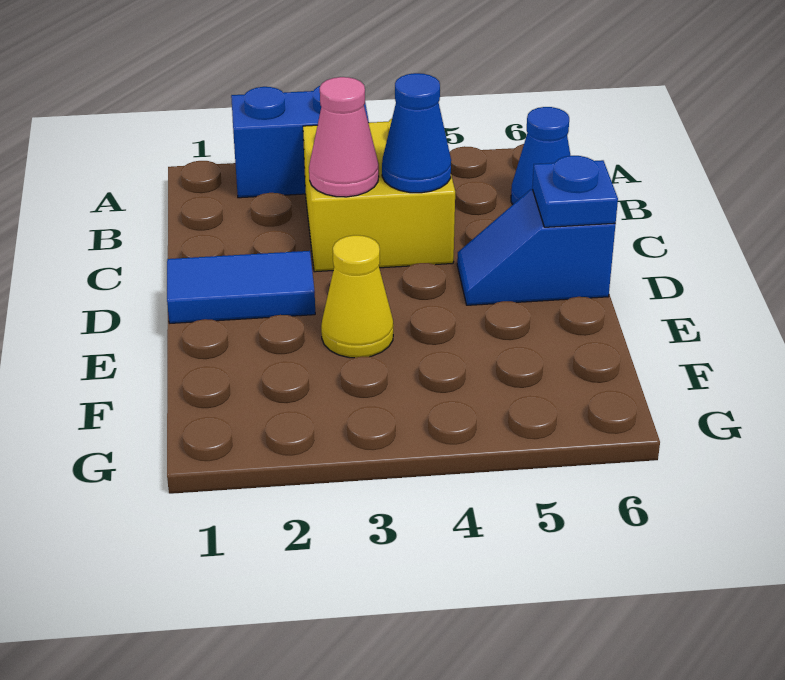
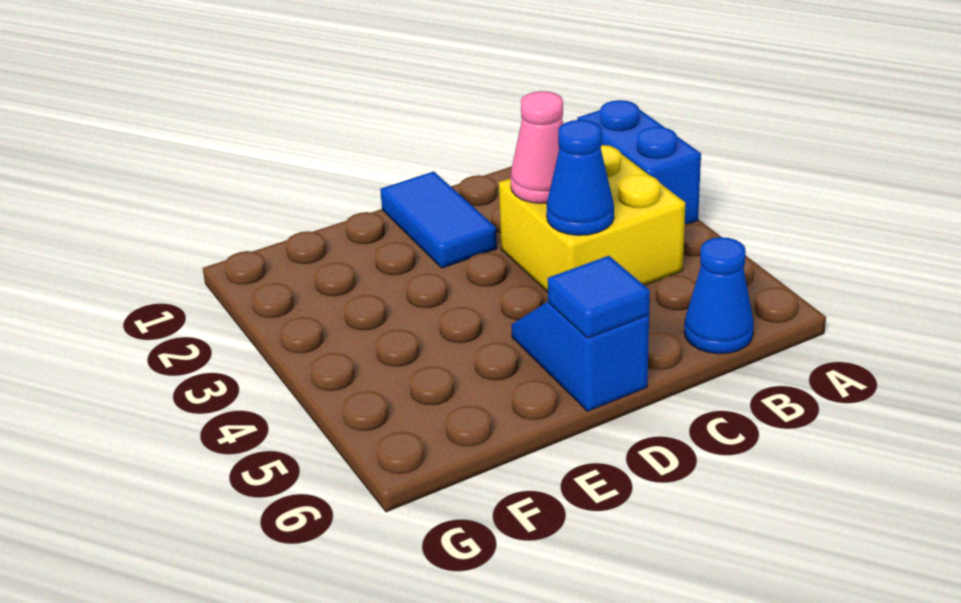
blue plate D6 level 2 -> blue tile D6 level 2
yellow cone E3 level 1 -> none

